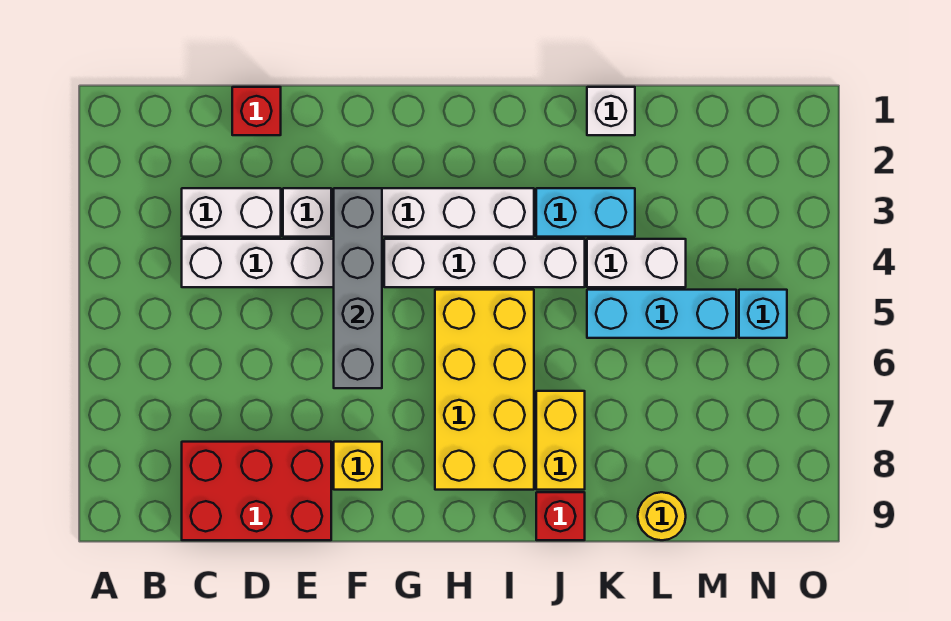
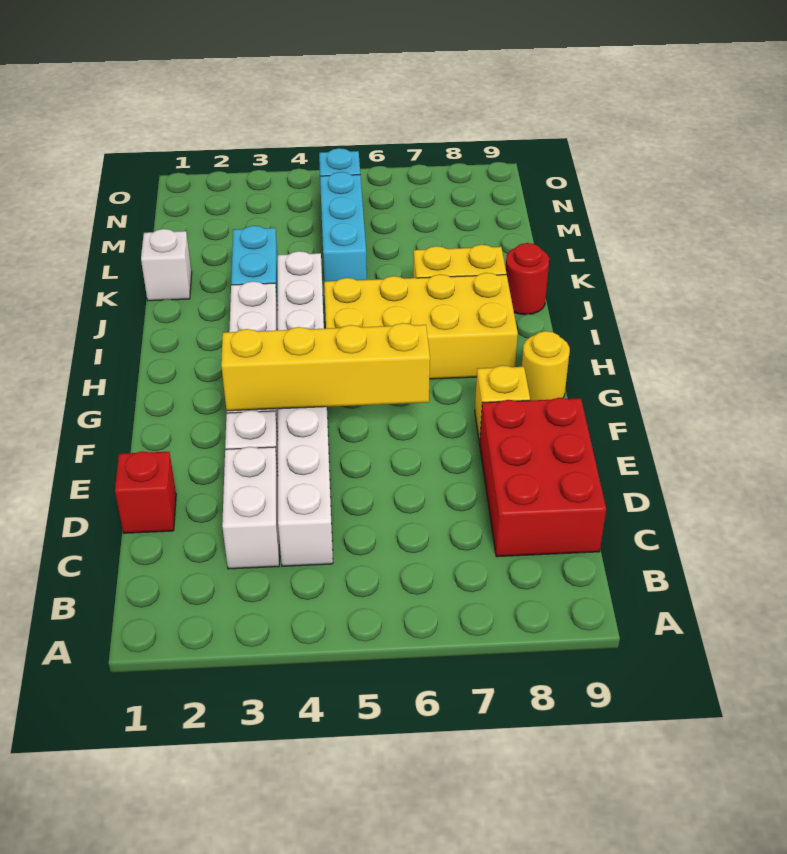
grey brick F3:F6 level 2 -> yellow brick F3:F6 level 2
red brick J9 level 1 -> red round brick J9 level 1
white brick K4:L4 level 1 -> none
yellow round brick L9 level 1 -> yellow round brick G9 level 1

